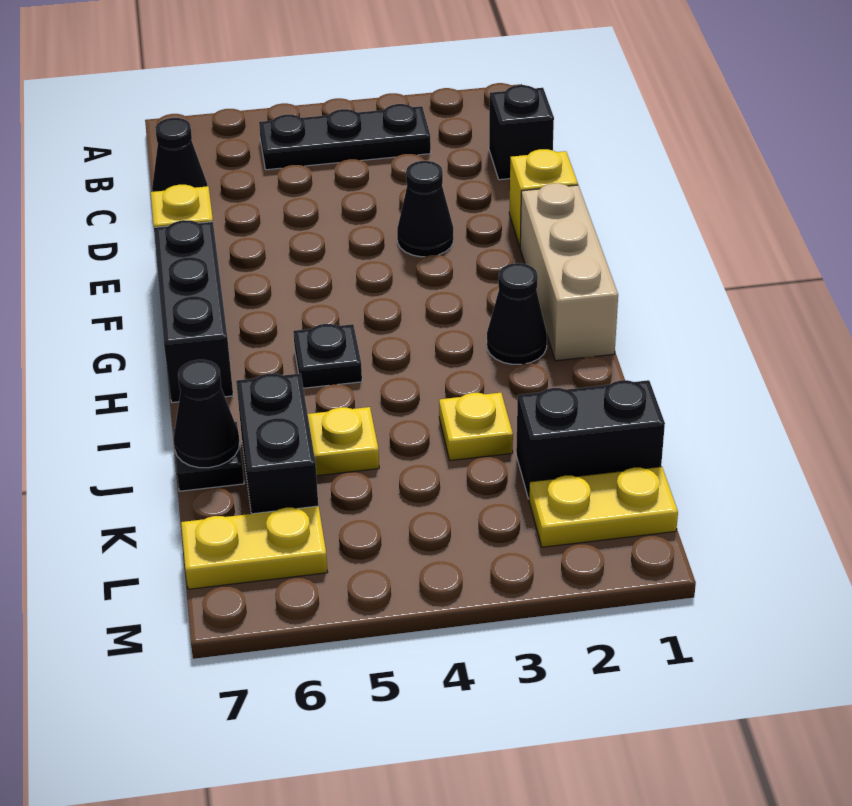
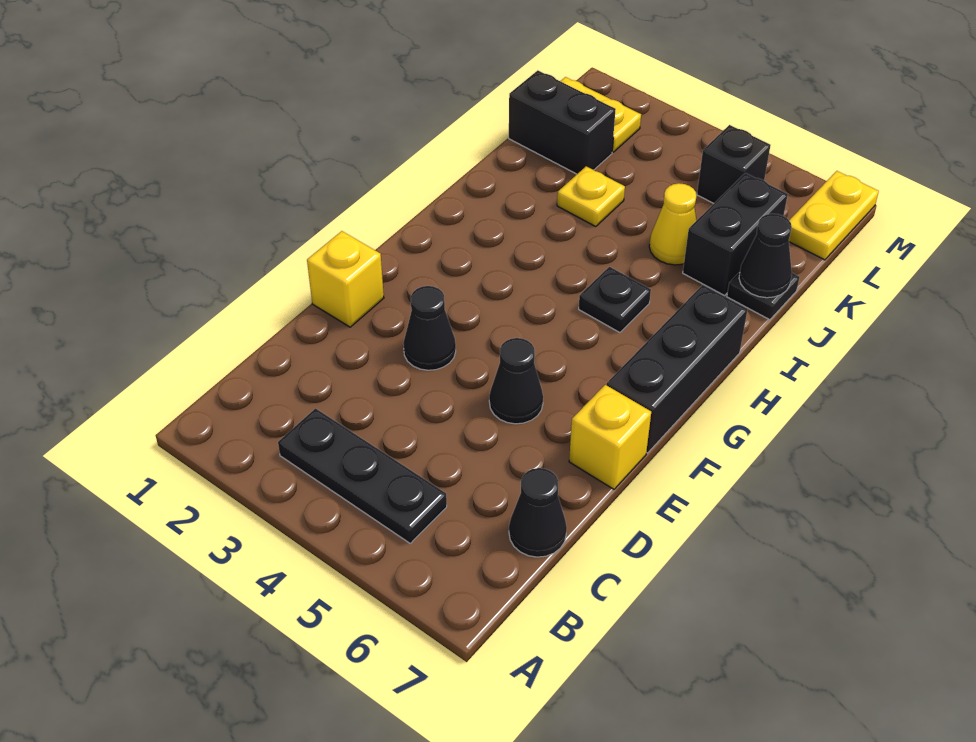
black brick C1 level 1 -> black brick L5 level 1
tan brick F1:H1 level 1 -> none
black cone H2 level 1 -> black cone E5 level 1
yellow plate J5 level 1 -> yellow cone J5 level 1
yellow plate L6:L7 level 1 -> yellow plate L7:M7 level 1

